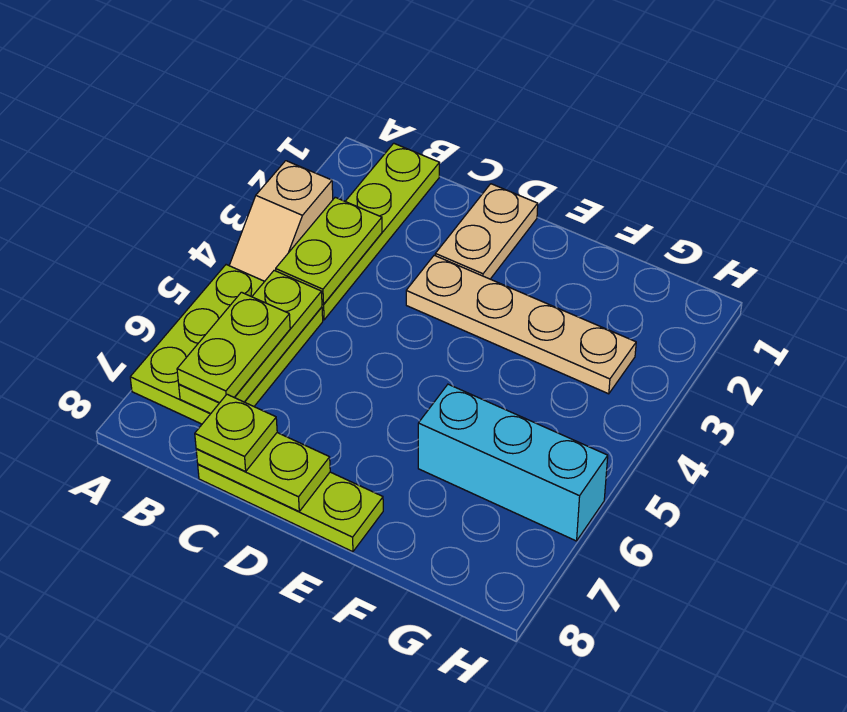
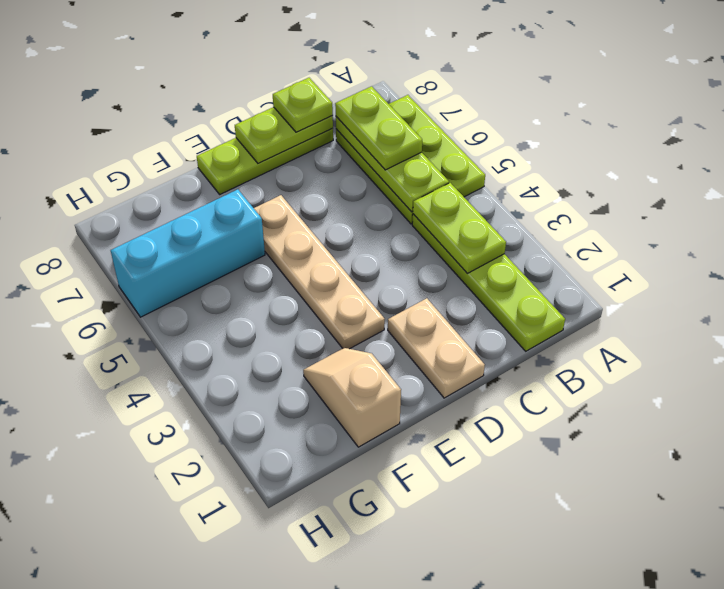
tan slope A3:A4 level 1 top 3 -> tan slope F1:F2 level 1 top 1
tan plate D3:G3 level 1 -> tan plate E3:E6 level 1

